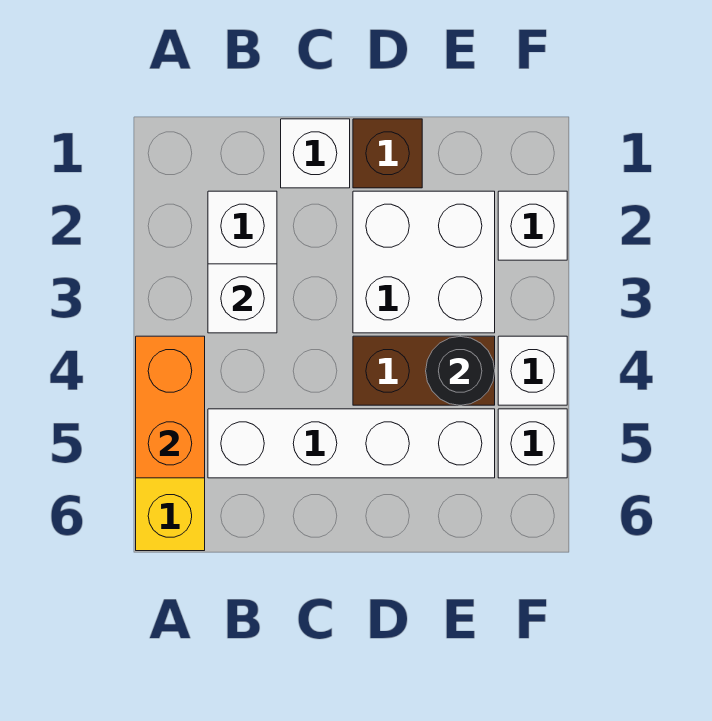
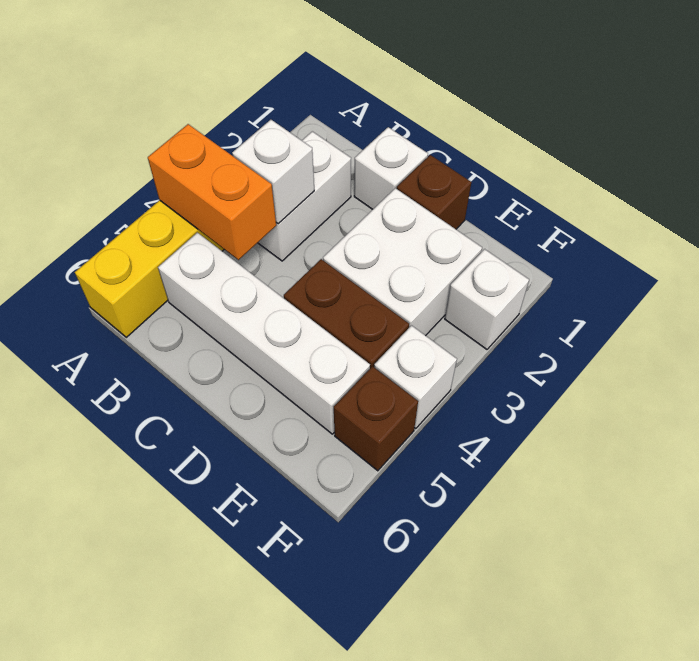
orange brick A4:A5 level 2 -> orange brick A4:B4 level 2
black round brick E4 level 2 -> none
white brick F5 level 1 -> brown brick F5 level 1

